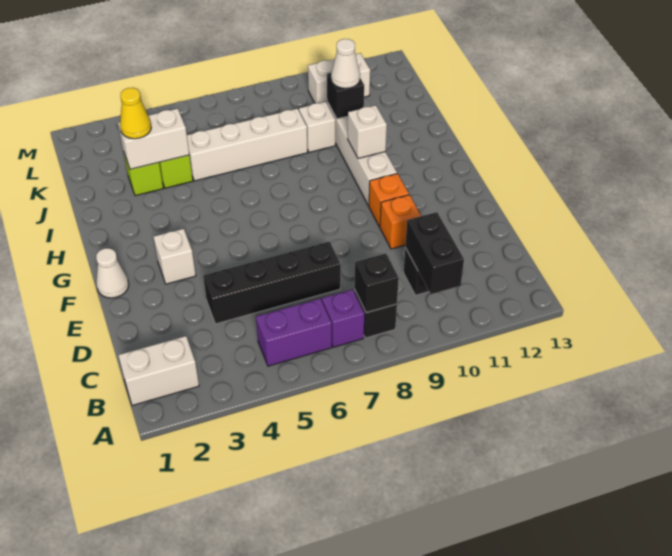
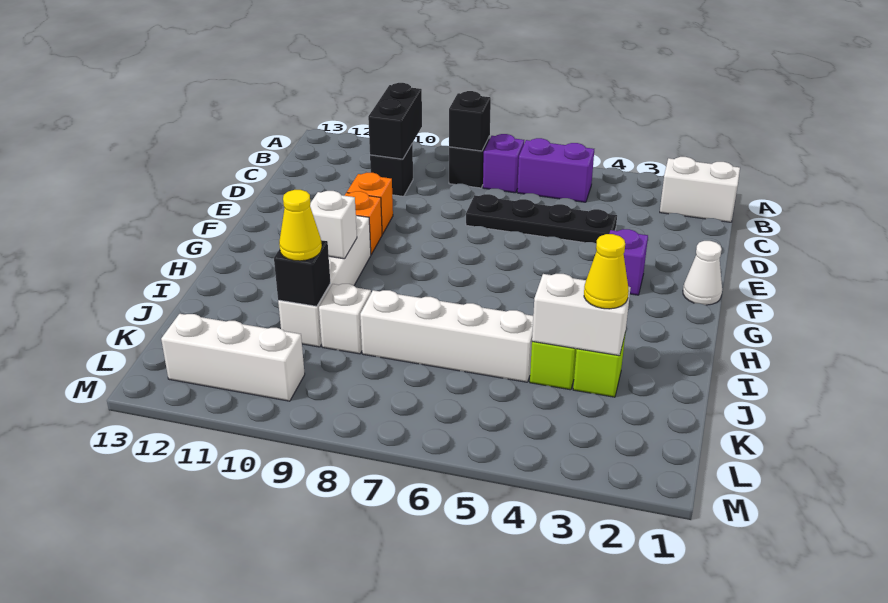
black brick D4:D7 level 1 -> black plate D4:D7 level 1
white brick F3 level 1 -> purple brick F3 level 1
white cone J10 level 3 -> yellow cone J10 level 3
white brick L10:L11 level 1 -> white brick L10:L12 level 1

